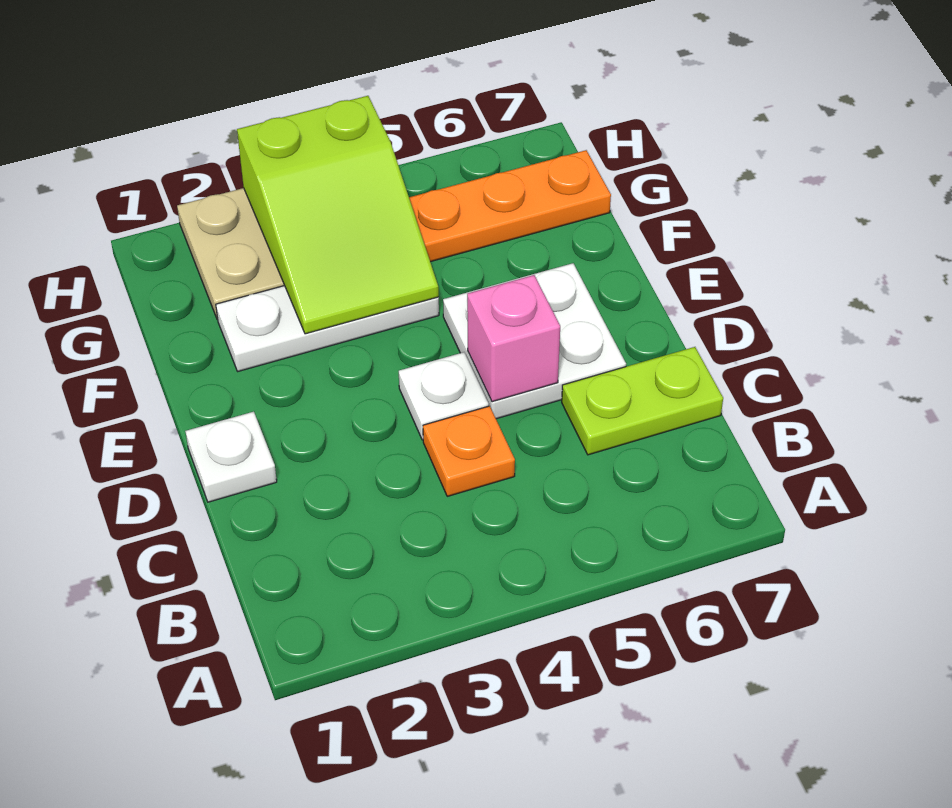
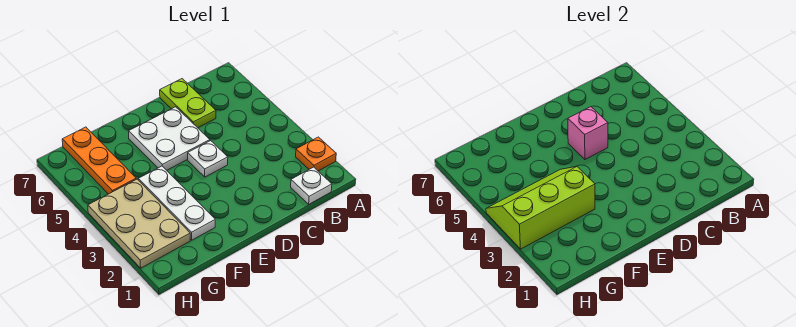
orange plate C4 level 1 -> orange plate A2 level 1
white plate D1 level 1 -> white plate B1 level 1
lime slope F3:H4 level 2 top H -> lime slope F3:H4 level 2 top 3

